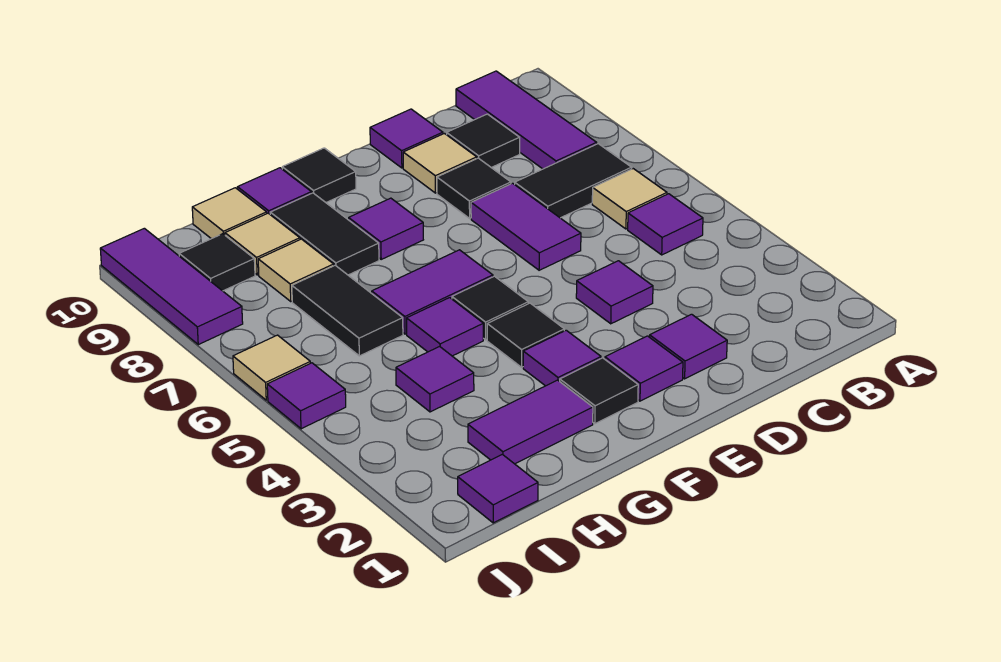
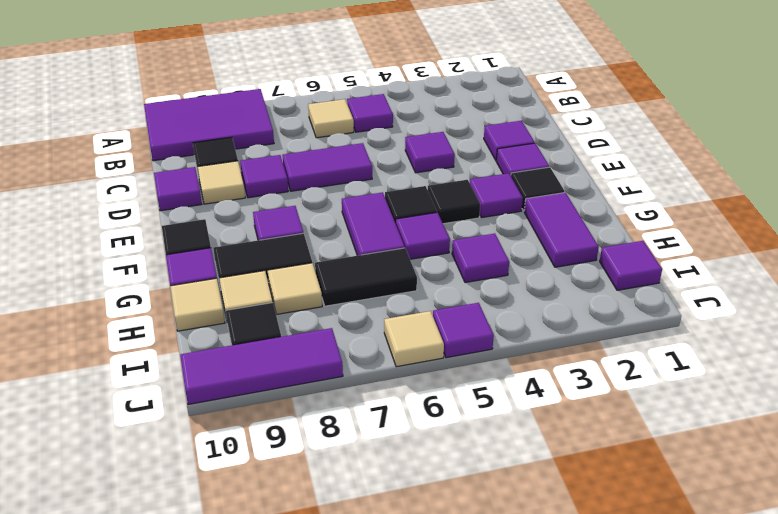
black tile B7:C7 level 1 -> none
purple tile B8:B10 level 1 -> purple tile A8:B10 level 1
black tile D8 level 1 -> purple tile D8 level 1

